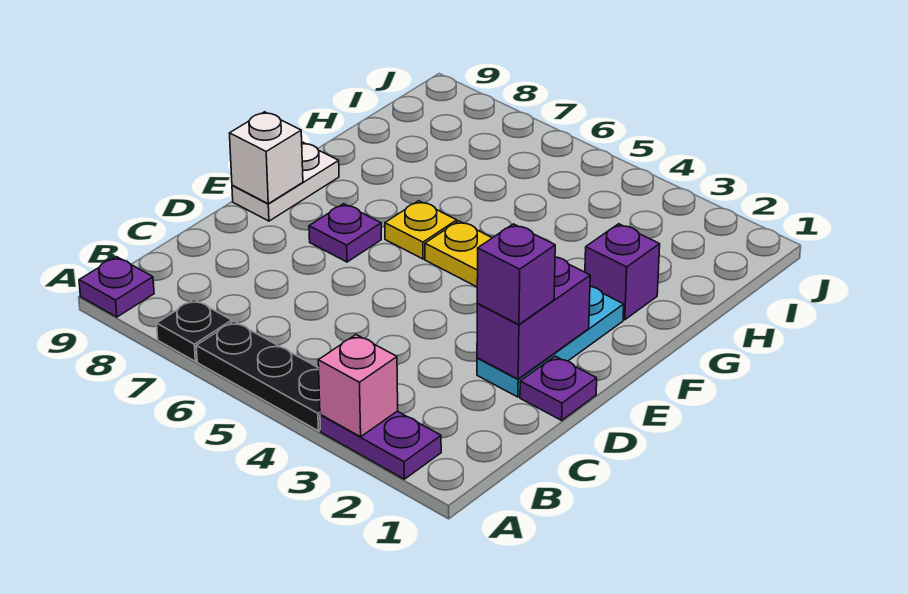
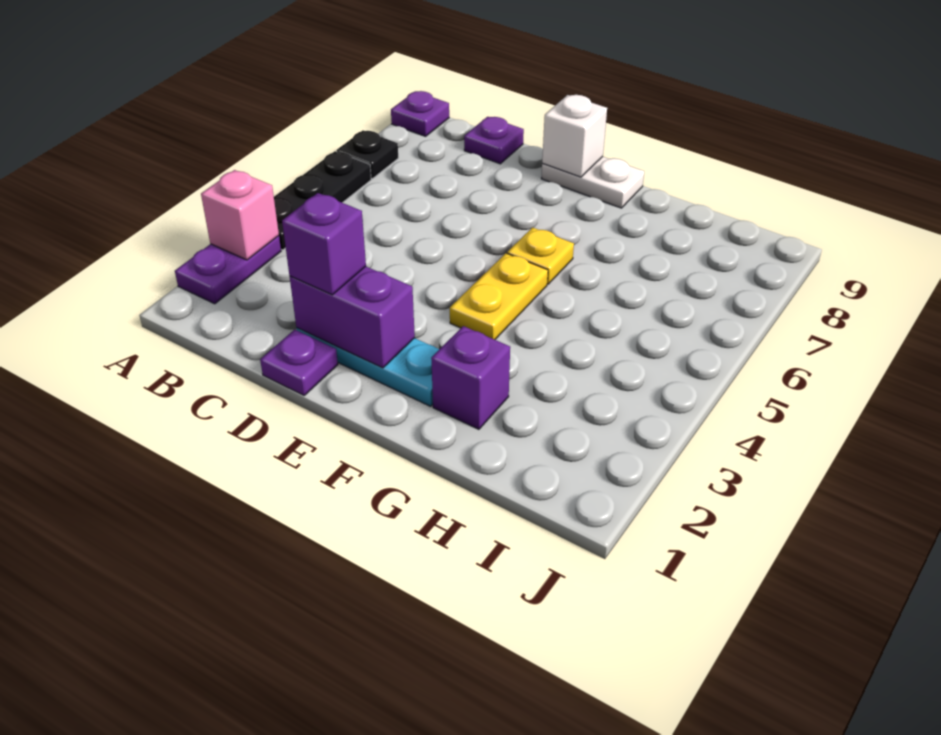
purple plate E7 level 1 -> purple plate C9 level 1

